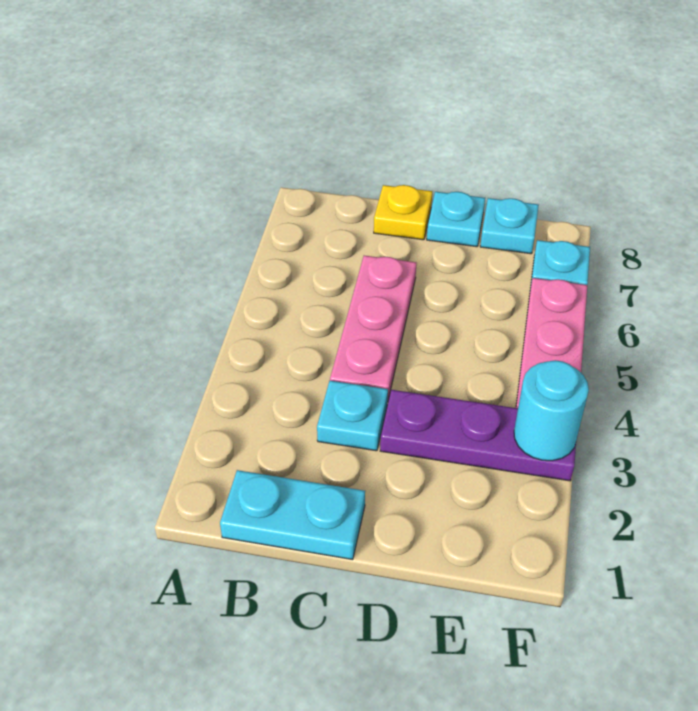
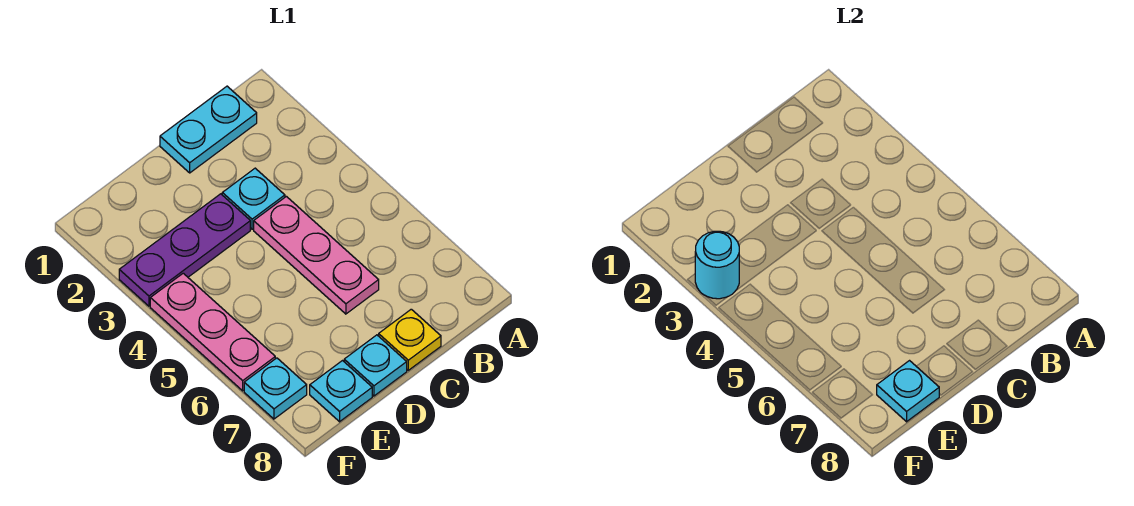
none -> cyan plate E8 level 2

